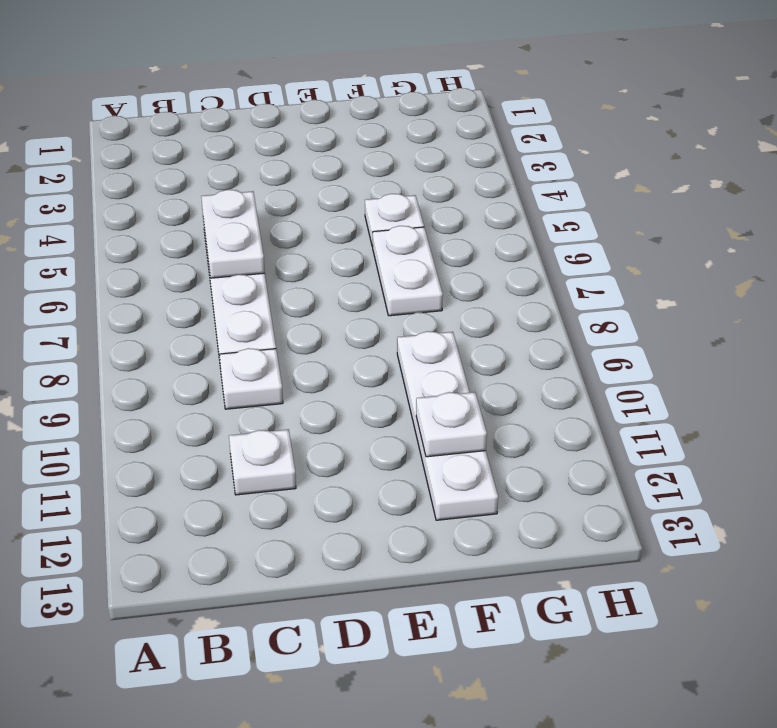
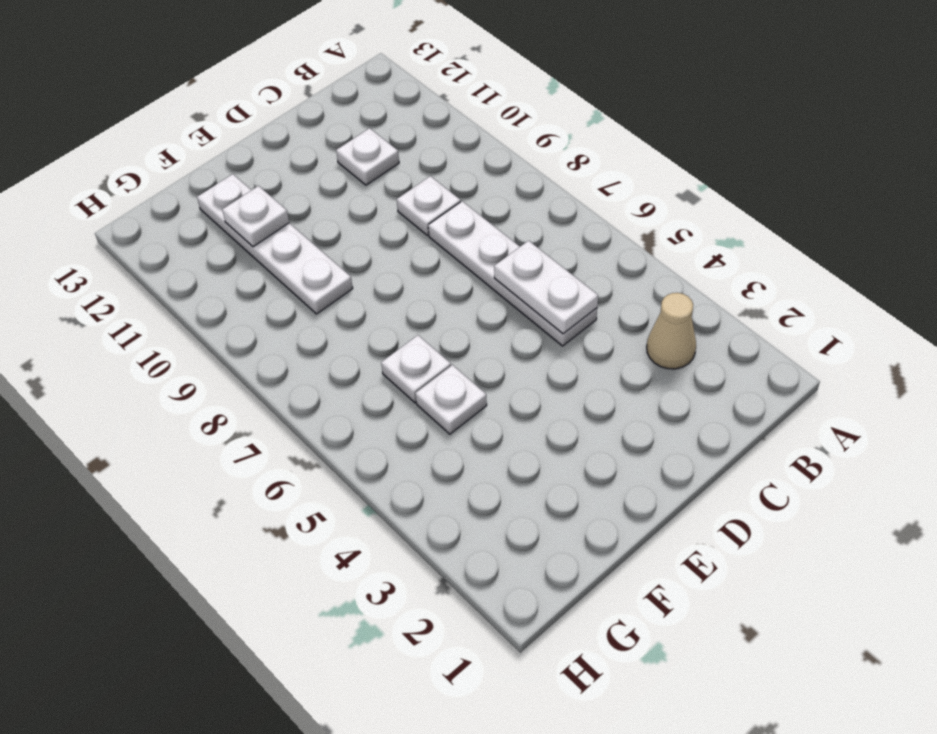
none -> tan cone B3 level 1
white plate F6:F7 level 1 -> white plate F6 level 1

